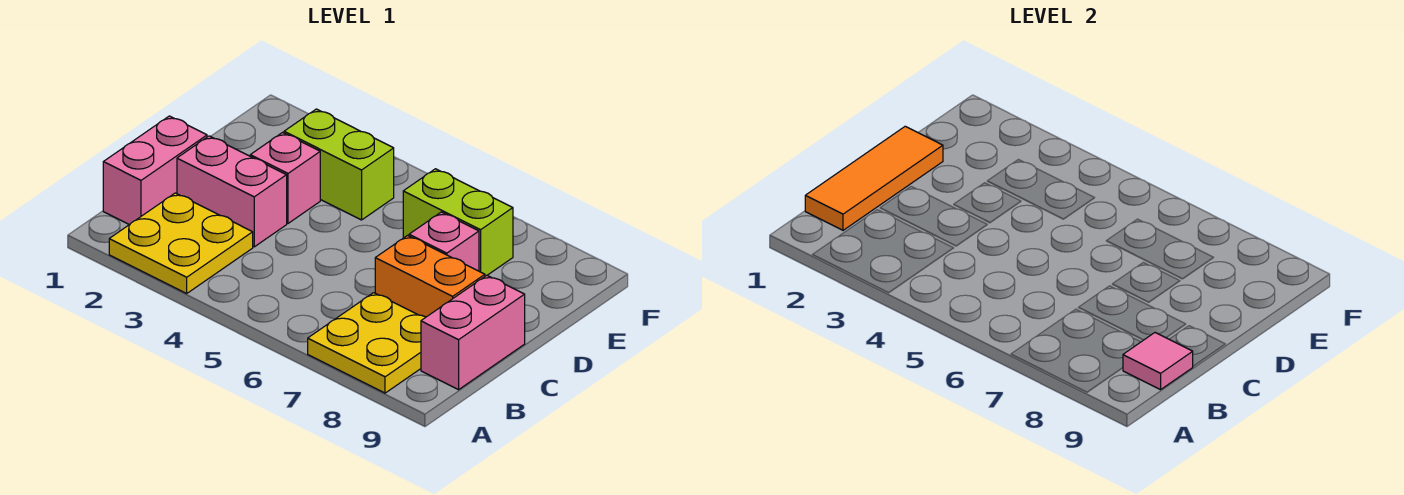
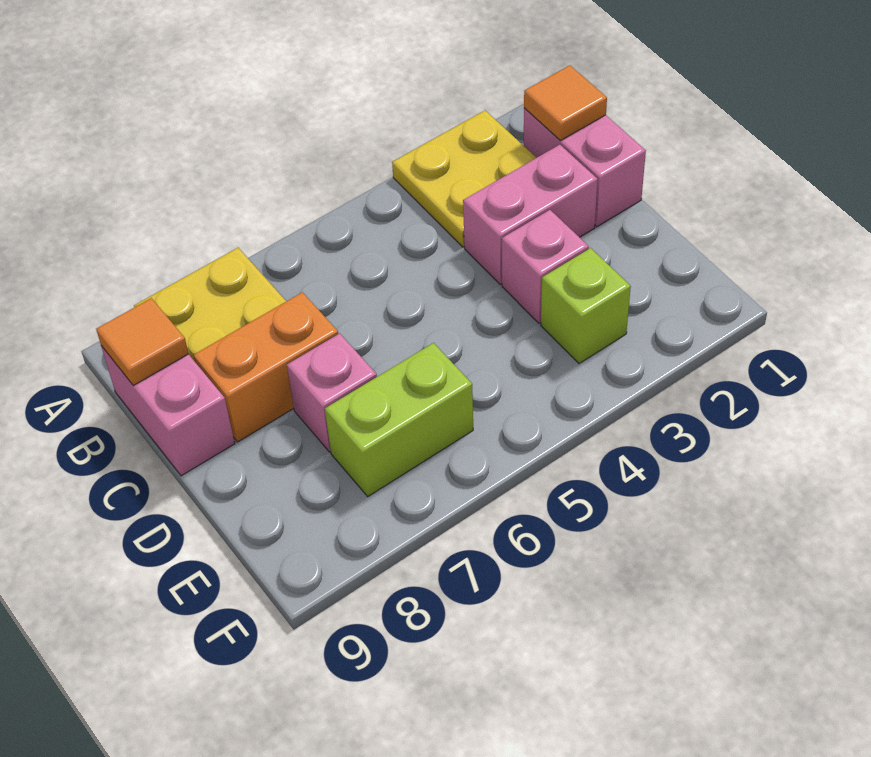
orange tile B1:D1 level 2 -> orange tile B1 level 2
pink tile B9 level 2 -> orange tile B9 level 2
lime brick E3:E4 level 1 -> lime brick E3 level 1

